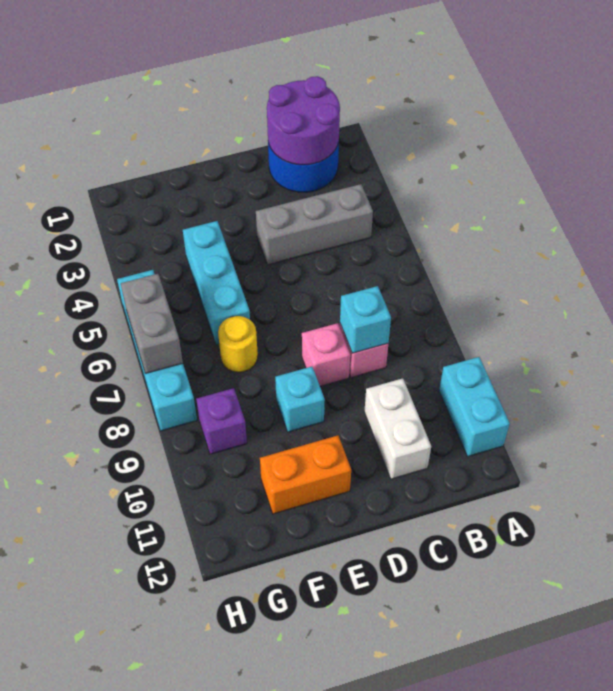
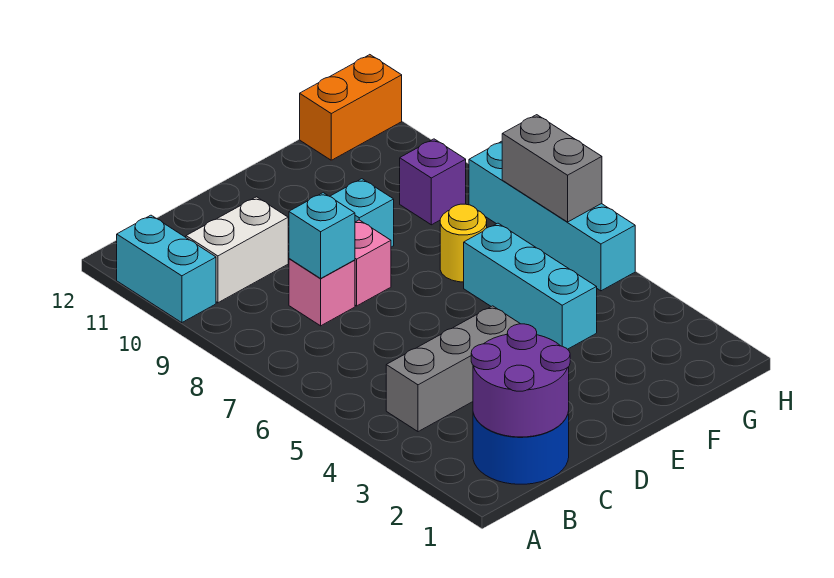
white brick C10:C11 level 1 -> white brick B10:C10 level 1
orange brick E11:F11 level 1 -> orange brick G12:H12 level 1

